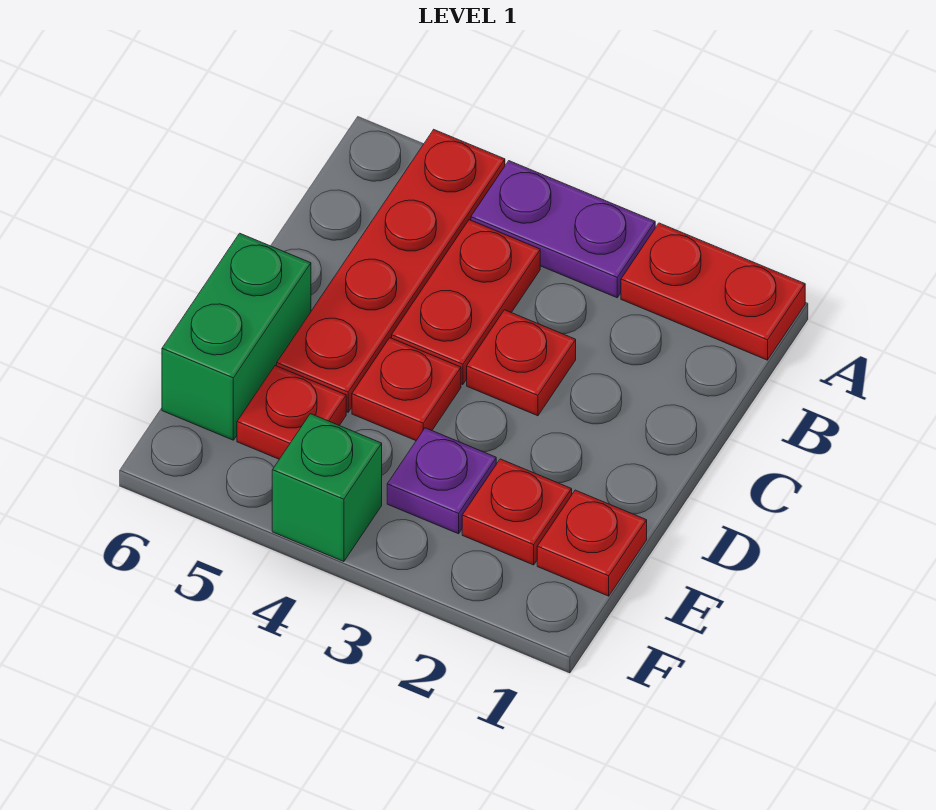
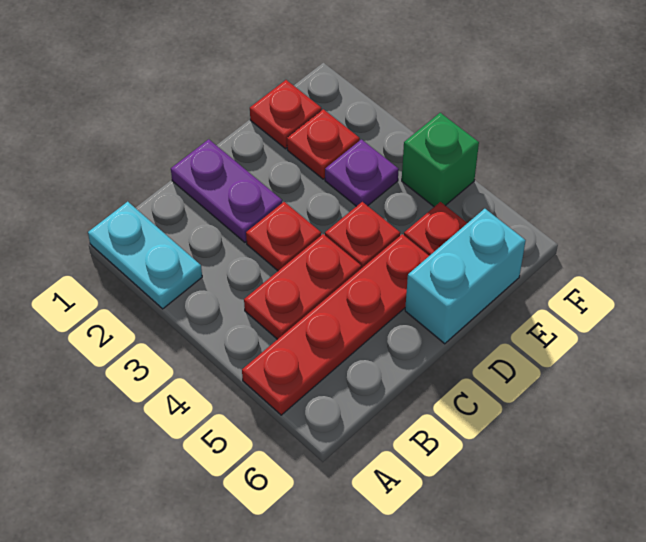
red plate A1:A2 level 1 -> cyan plate A1:A2 level 1
purple plate A3:A4 level 1 -> purple plate C1:C2 level 1
green brick D6:E6 level 1 -> cyan brick D6:E6 level 1

